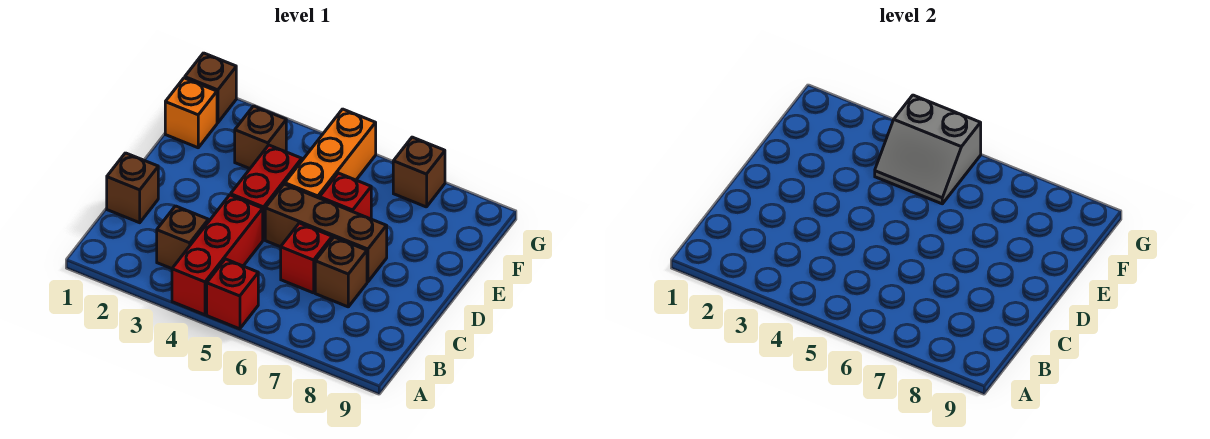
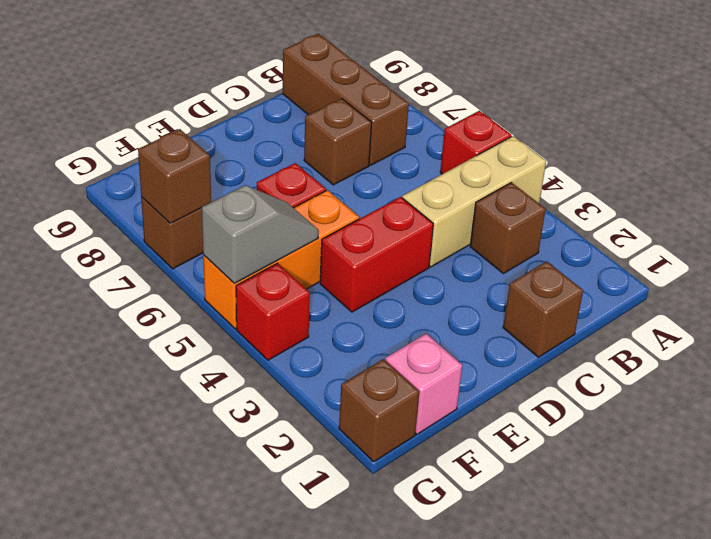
red brick A4:C4 level 1 -> tan brick A4:C4 level 1
red brick C6 level 1 -> red brick G4 level 1
brown brick D5:D7 level 1 -> brown brick B7:B9 level 1
orange brick F1 level 1 -> pink brick F1 level 1
brown brick F3 level 1 -> brown brick G7 level 2
grey slope F4:G5 level 2 top G -> grey slope F5:G5 level 2 top G

